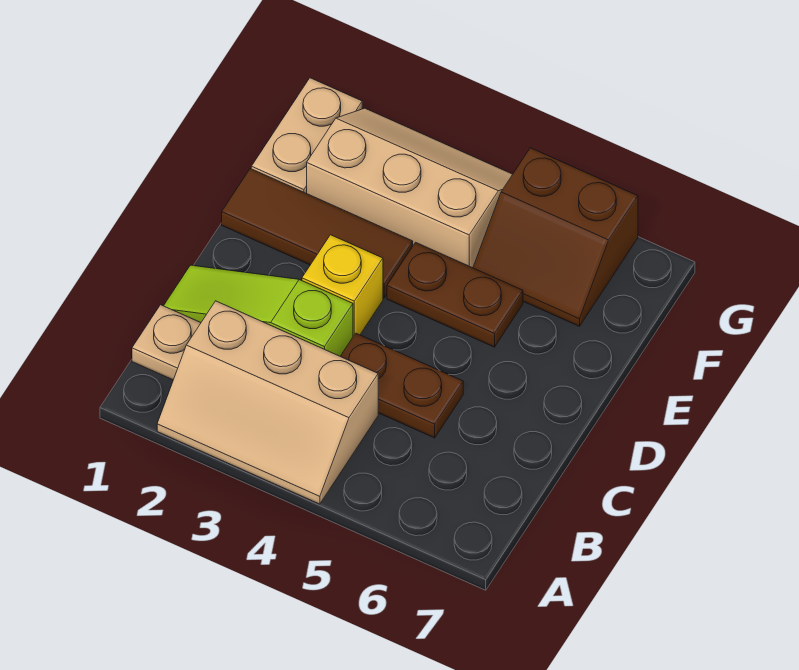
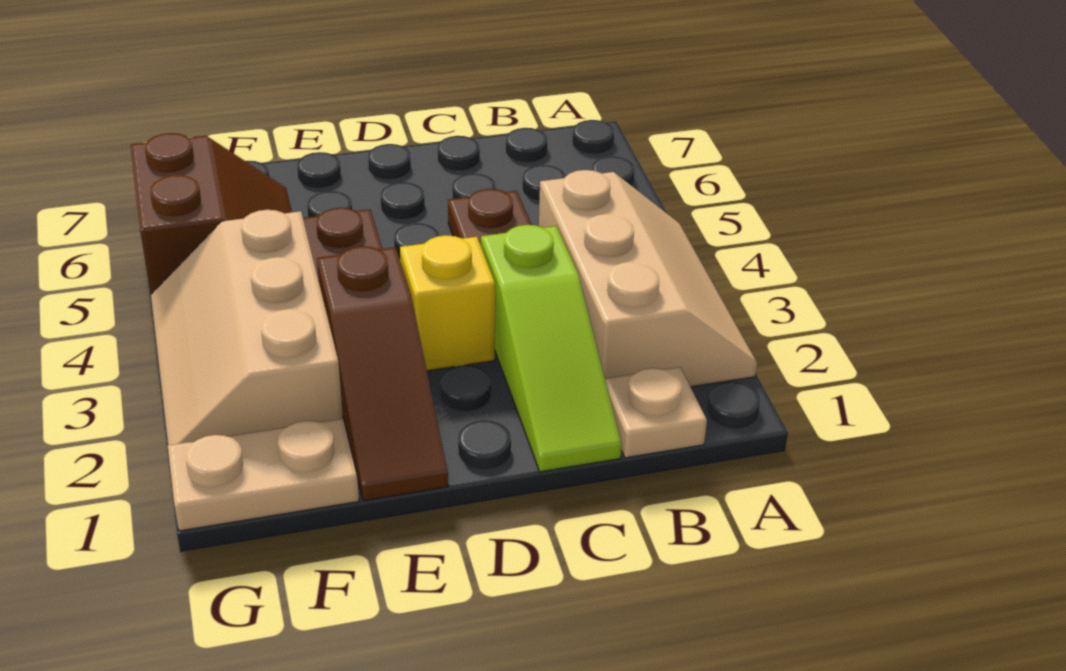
brown tile E1:E3 level 1 -> brown slope E1:E3 level 1 top 3

